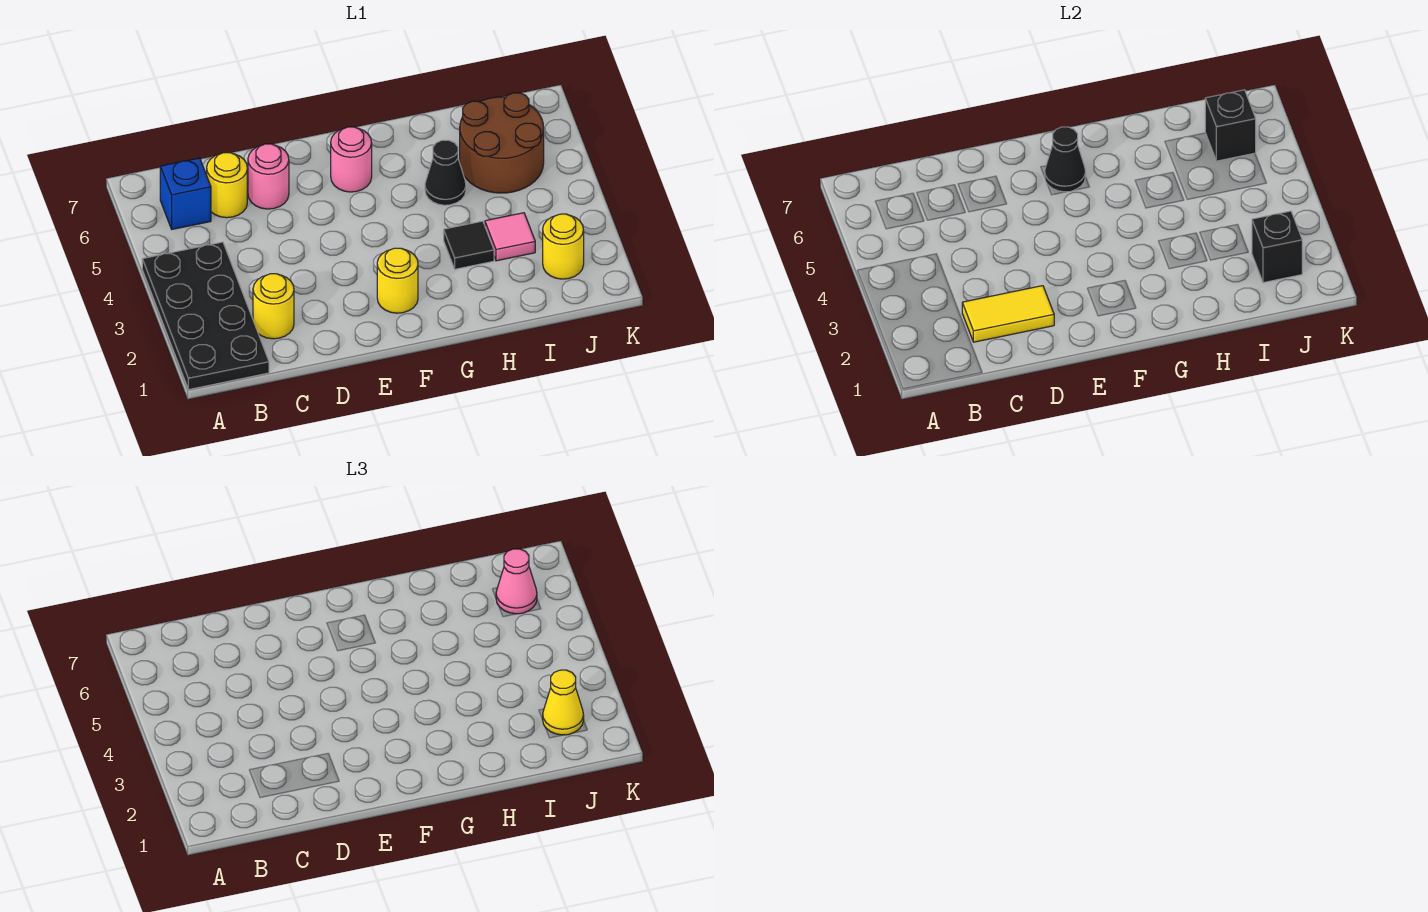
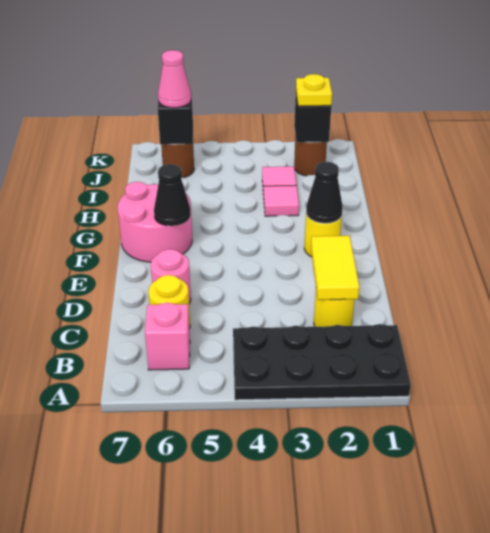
blue brick B6 level 1 -> pink brick B6 level 1
pink round brick F6 level 1 -> pink round brick F6:G7 level 1
black tile H3 level 1 -> pink tile H3 level 1
black cone H5 level 1 -> black cone F2 level 2
brown round brick I5:J6 level 1 -> brown round brick J6 level 1
yellow round brick J2 level 1 -> brown round brick J2 level 1
yellow cone J2 level 3 -> yellow plate J2 level 3

